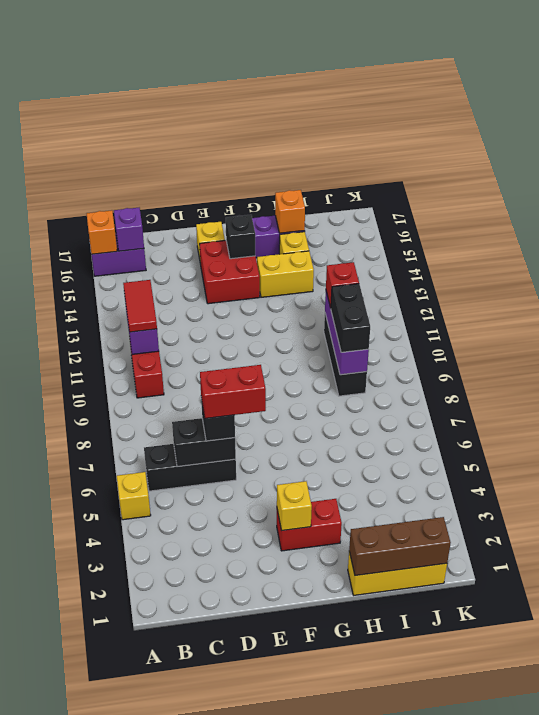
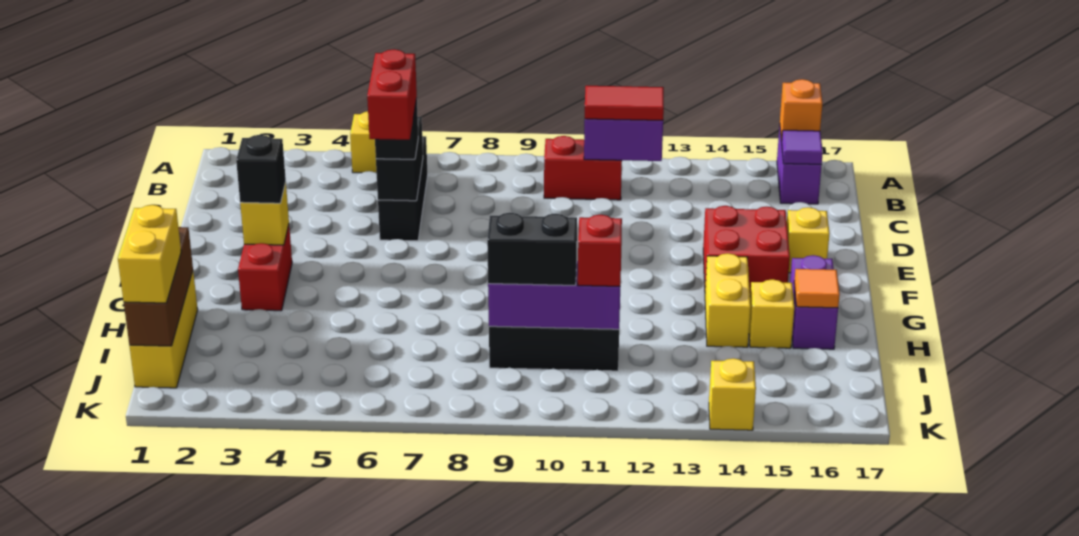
purple brick B16 level 2 -> purple tile B16 level 2
black brick F15 level 2 -> black brick F3 level 3
orange brick H16 level 2 -> orange tile H16 level 2
none -> yellow brick I1:J1 level 3
none -> yellow brick K14 level 1

